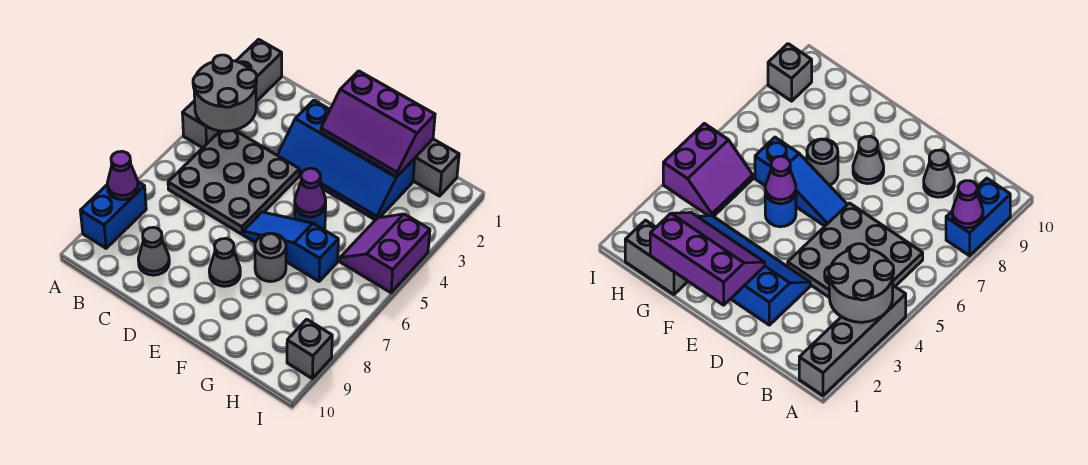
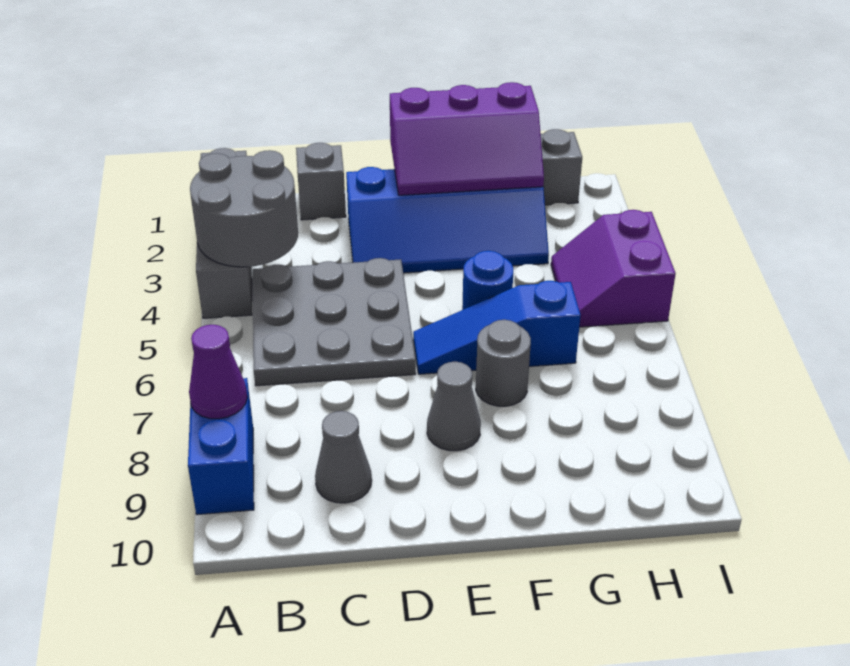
purple cone F5 level 2 -> none
grey brick I9 level 1 -> grey brick C1 level 1

